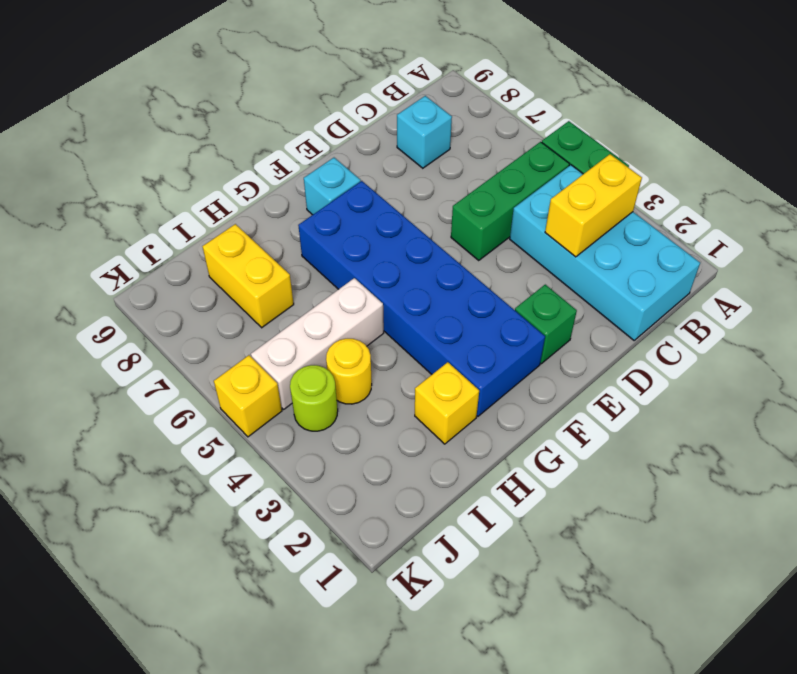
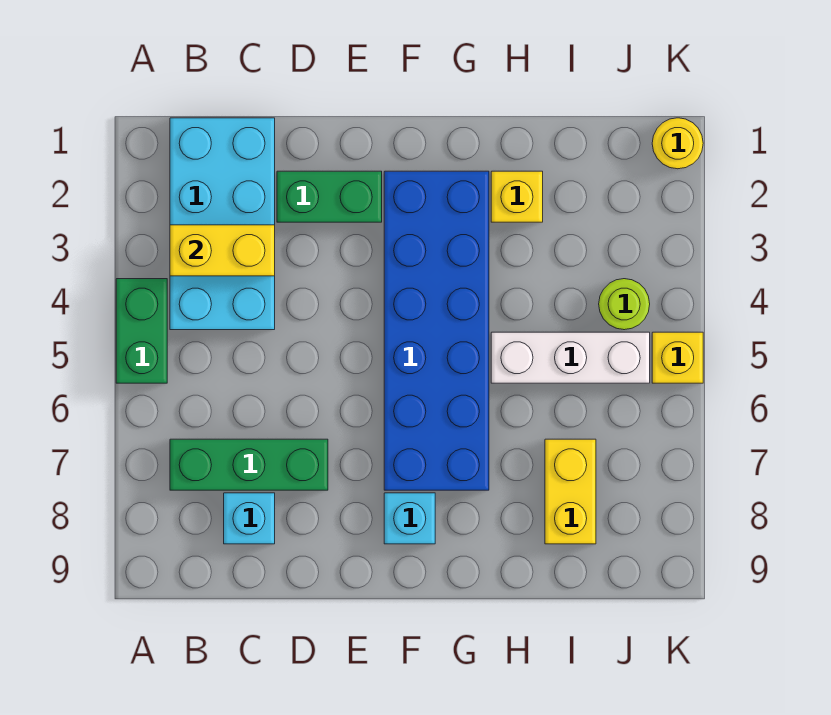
green brick B5:D5 level 1 -> green brick B7:D7 level 1
green brick E2 level 1 -> green brick D2:E2 level 1
yellow round brick I4 level 1 -> yellow round brick K1 level 1

